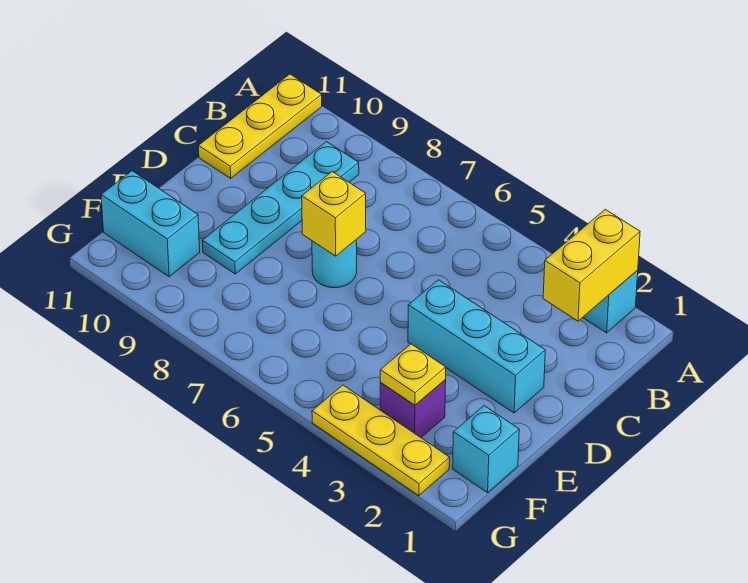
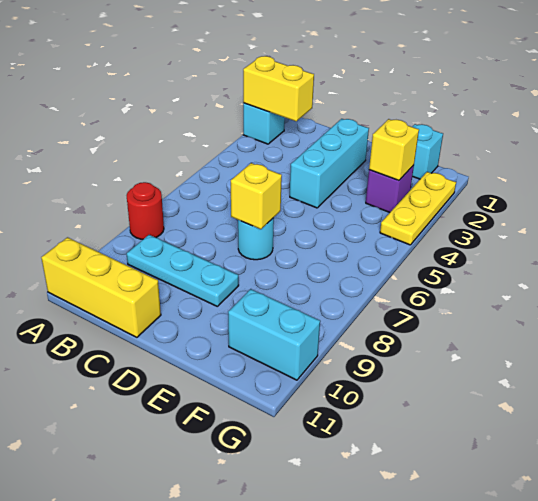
none -> red round brick A8 level 1
yellow plate A11:C11 level 1 -> yellow brick A11:C11 level 1
cyan plate B9:E9 level 1 -> cyan plate B9:D9 level 1
yellow plate F3 level 2 -> yellow brick F3 level 2
cyan brick F10:F11 level 1 -> cyan brick F10:G10 level 1

